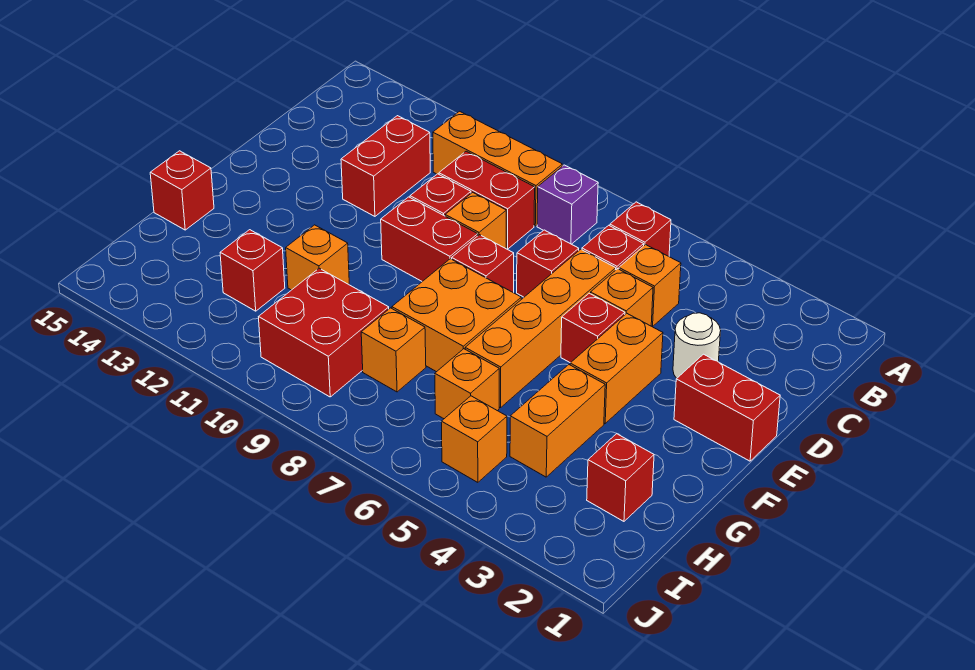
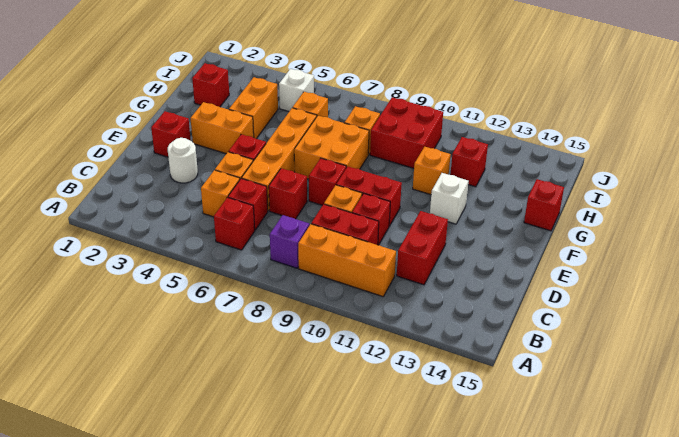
red brick E1:E2 level 1 -> red brick E2 level 1
orange brick E4:F4 level 1 -> orange brick F3:F4 level 1
none -> white brick F12 level 1
orange brick I5 level 1 -> white brick I5 level 1

